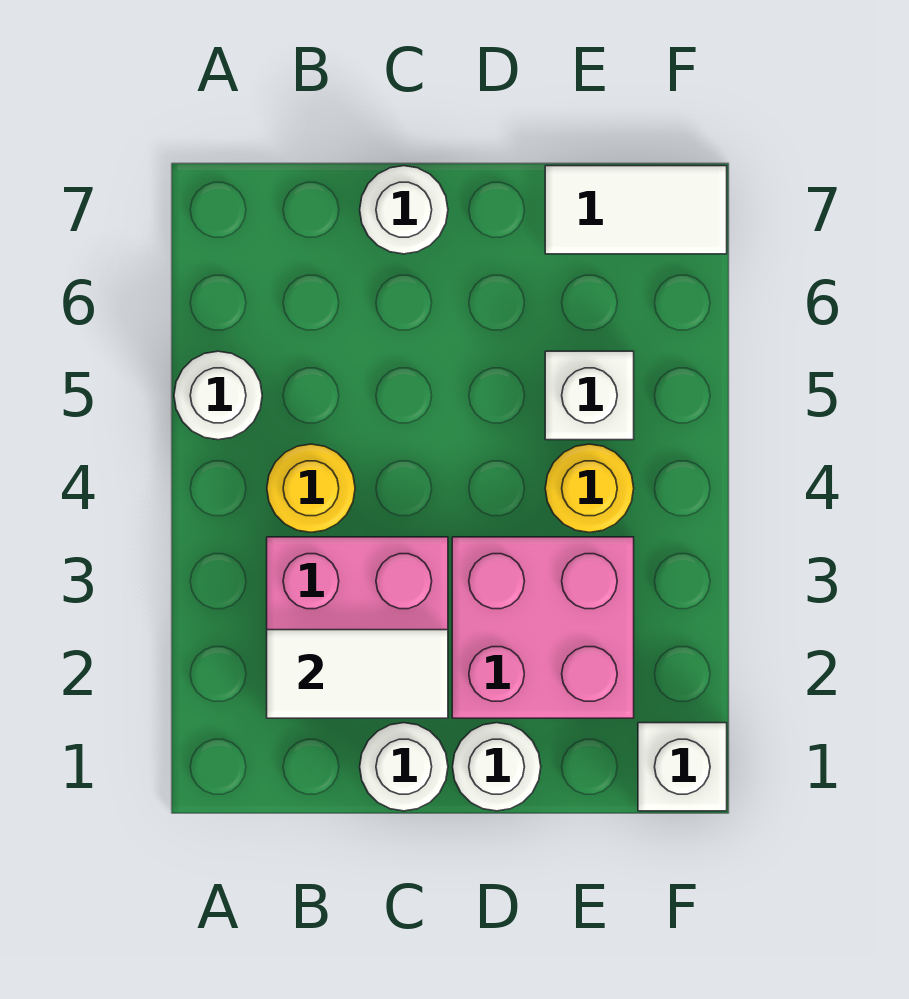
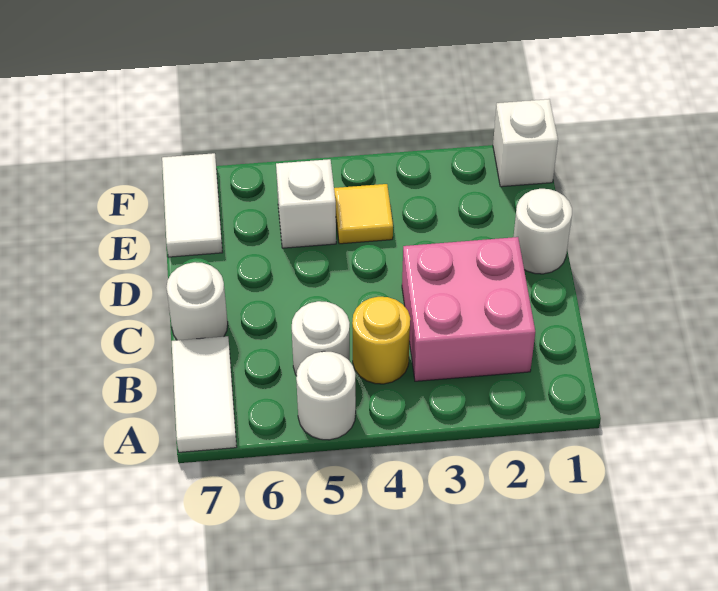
white tile B2:C2 level 2 -> white tile A7:B7 level 1
white round brick C1 level 1 -> white round brick B5 level 1
pink brick D2:E3 level 1 -> none
yellow round brick E4 level 1 -> yellow tile E4 level 1

